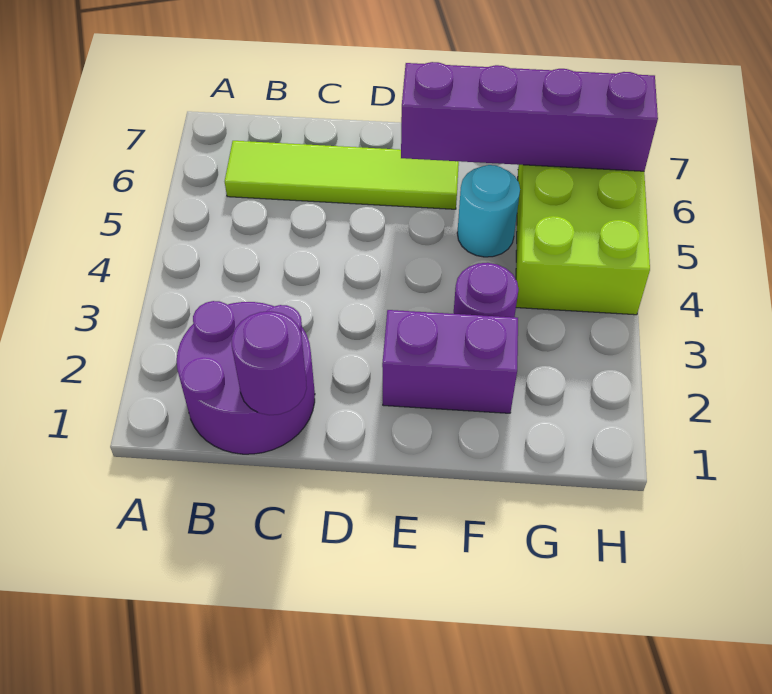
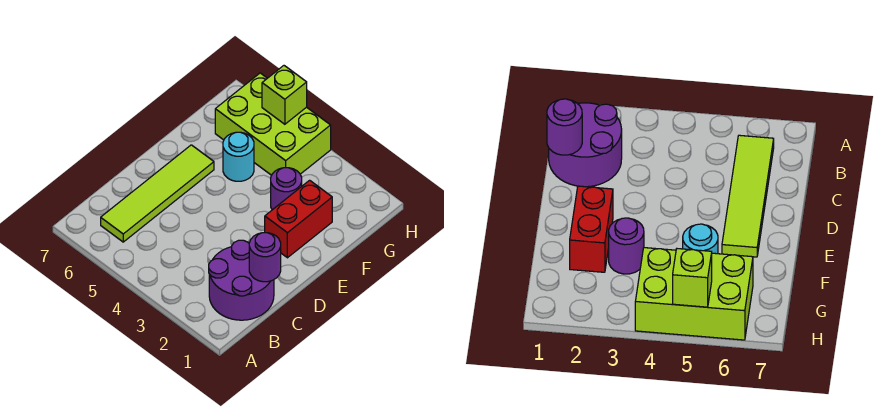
purple brick E2:F2 level 1 -> red brick E2:F2 level 1
purple brick E6:H6 level 2 -> none
none -> lime brick H5 level 2

